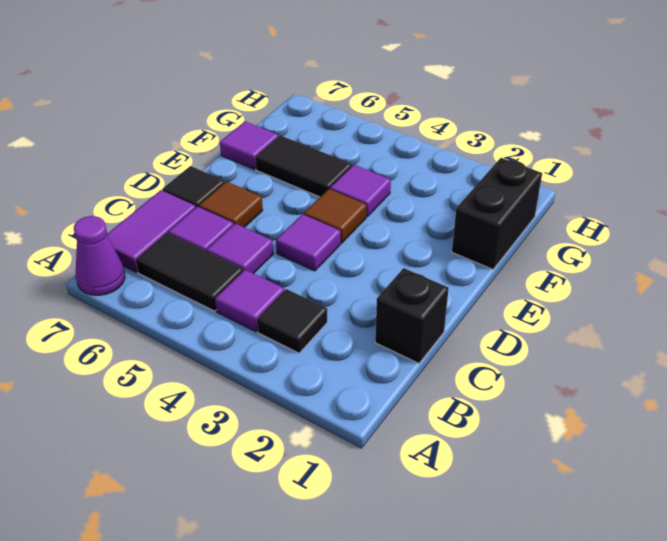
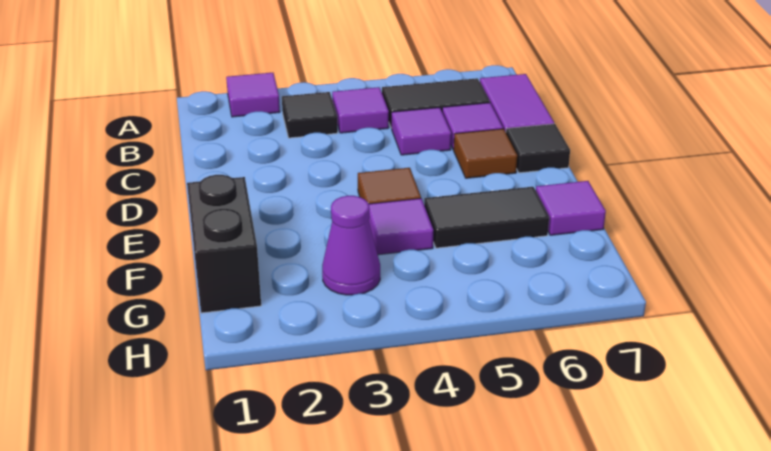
purple cone A7 level 1 -> purple cone G3 level 1
black brick C1 level 1 -> none
purple tile D4 level 1 -> purple tile A2 level 1

